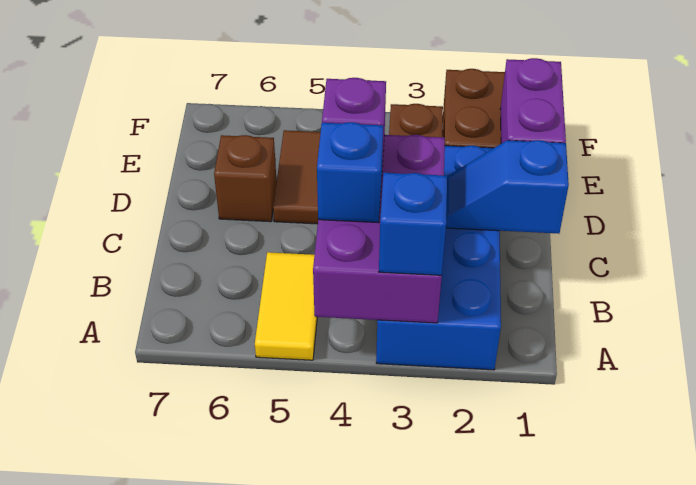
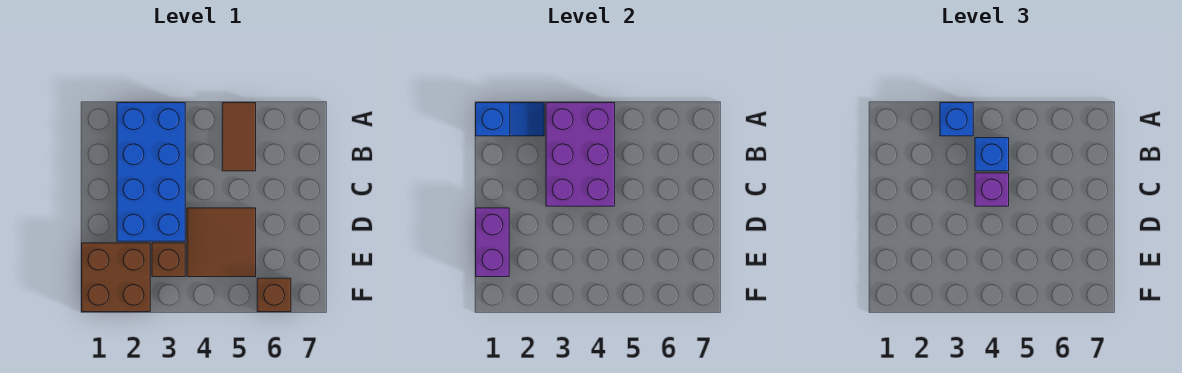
yellow tile A5:B5 level 1 -> brown tile A5:B5 level 1
blue slope C1:C2 level 2 top 1 -> blue slope A1:A2 level 2 top 1
brown brick D6 level 1 -> brown brick F6 level 1

